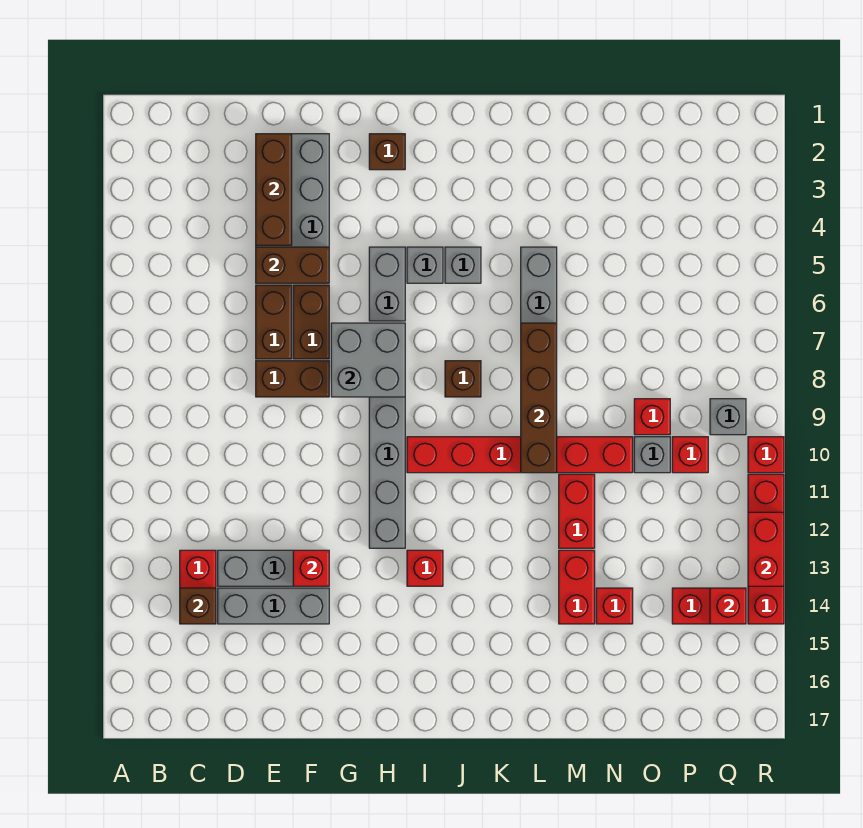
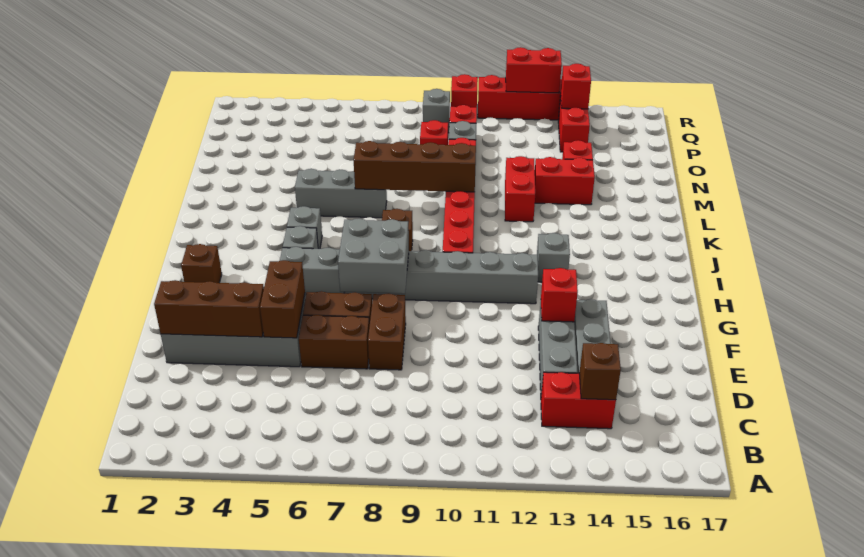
red brick I13 level 1 -> grey brick I13 level 1
red brick M11:M12 level 1 -> red brick L12:M12 level 1

